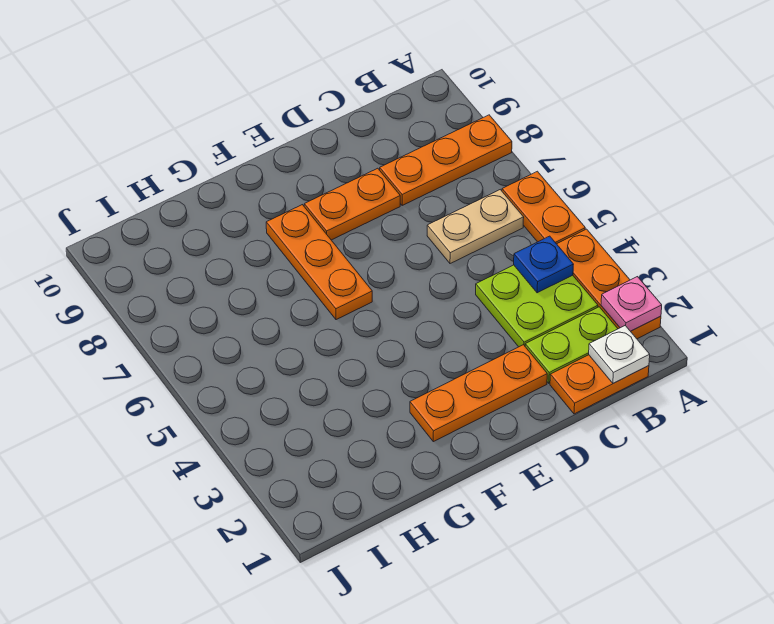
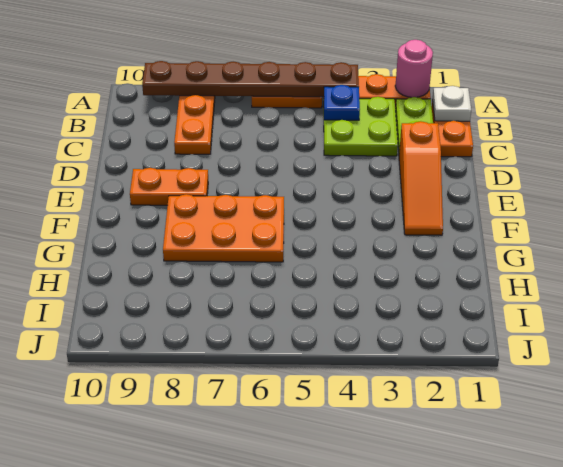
pink plate A2 level 2 -> pink round brick A2 level 2
none -> brown plate A4:A9 level 2
tan plate B6:C6 level 1 -> none
orange plate D2:F2 level 1 -> orange slope D2:F2 level 1 top D
orange plate D8:E8 level 1 -> orange plate E8:E9 level 1
orange plate F6:F8 level 1 -> orange plate F6:G8 level 1

